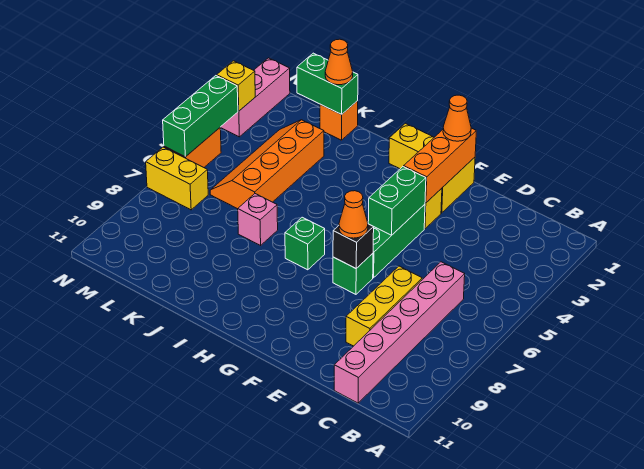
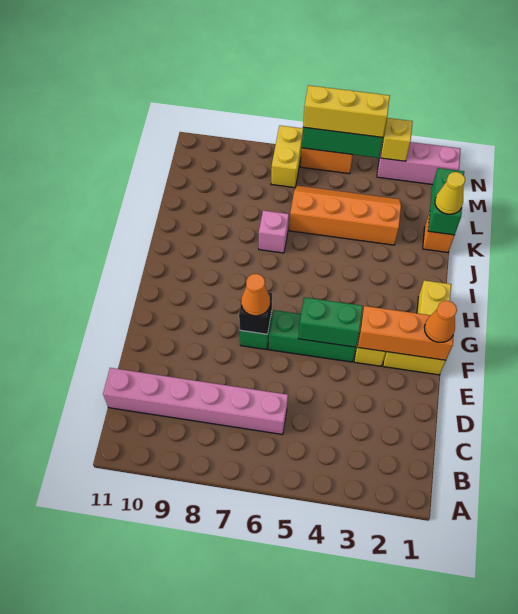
yellow brick D7:D9 level 1 -> yellow brick N4:N6 level 3
green brick H7 level 1 -> none
orange cone K1 level 3 -> yellow cone K1 level 3

